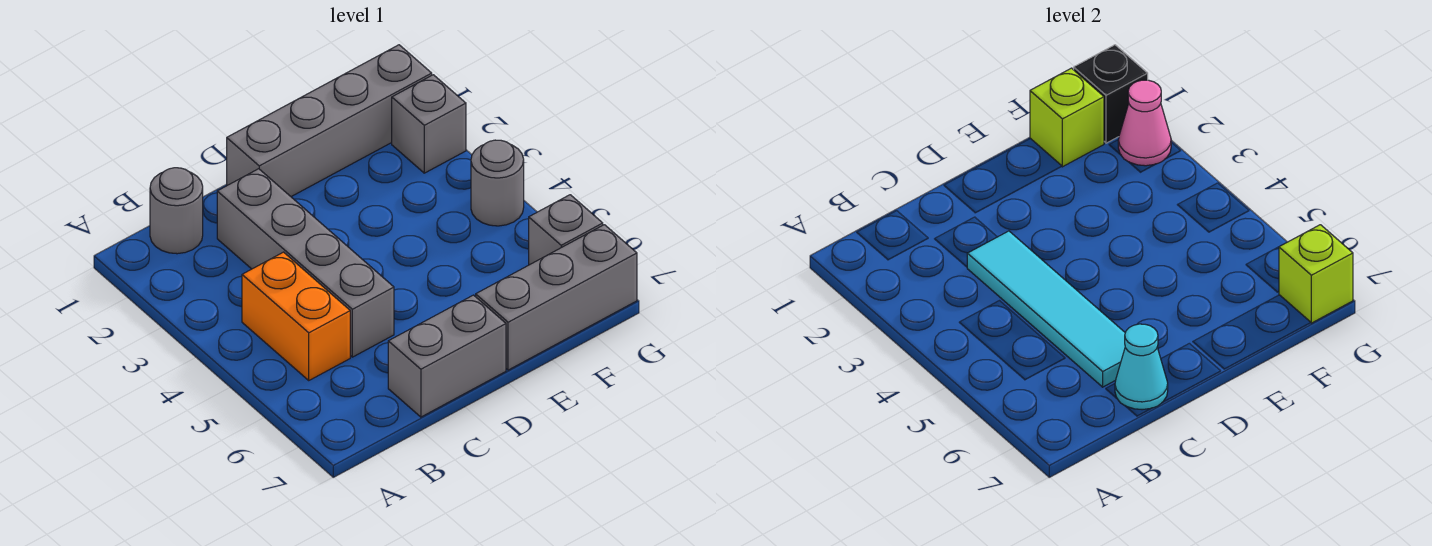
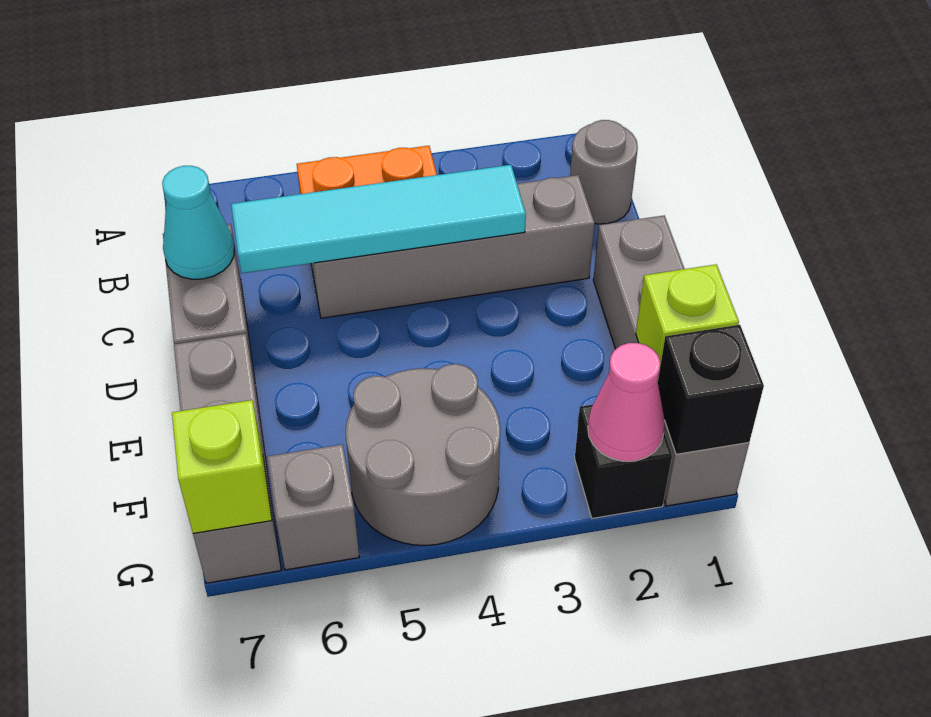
grey brick G2 level 1 -> black brick G2 level 1
grey round brick G4 level 1 -> grey round brick F4:G5 level 1

